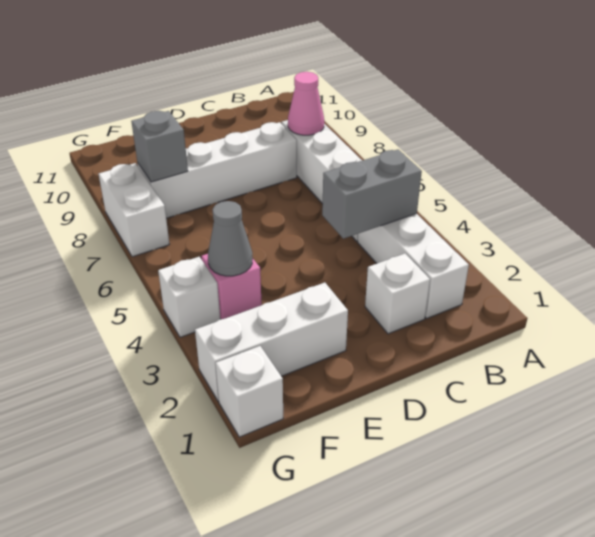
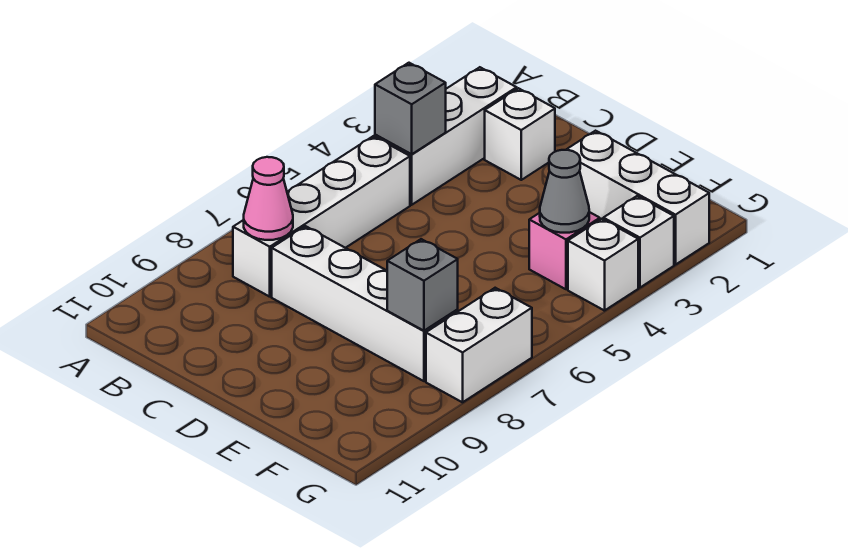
grey brick B4:C4 level 2 -> grey brick B4 level 2
white brick G1 level 1 -> white brick G3 level 1

